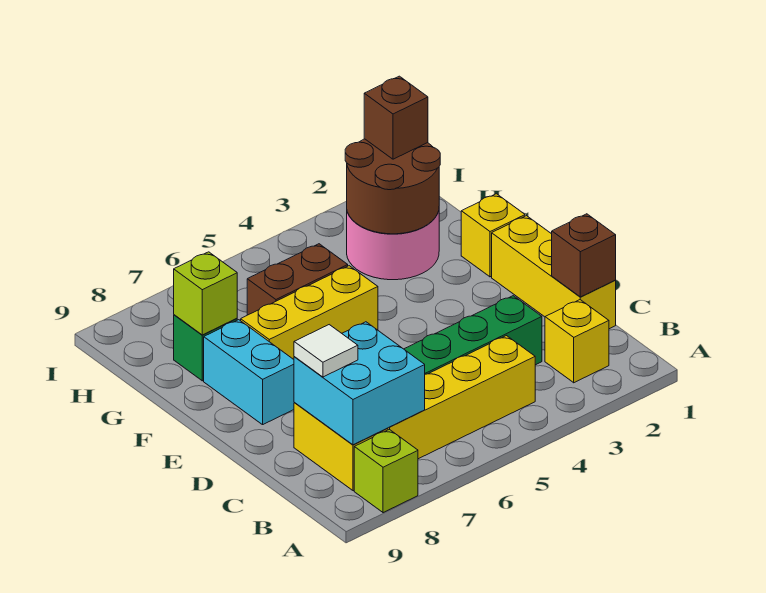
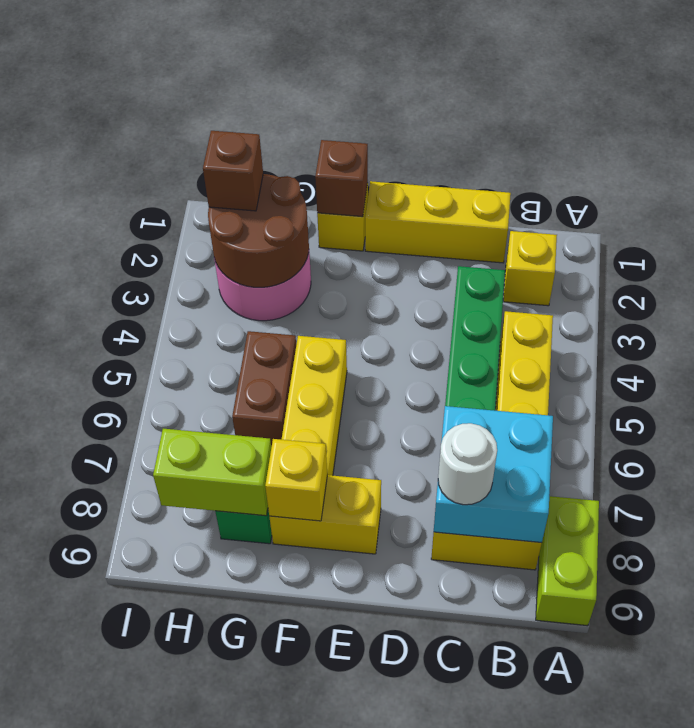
lime brick A8 level 1 -> lime brick A8:A9 level 1
brown brick C1 level 2 -> brown brick F1 level 2
white tile C8 level 3 -> white round brick C8 level 3
cyan brick E8:F8 level 1 -> yellow brick E8:F8 level 1
none -> yellow brick F8 level 2
lime brick G8 level 2 -> lime brick G8:H8 level 2

